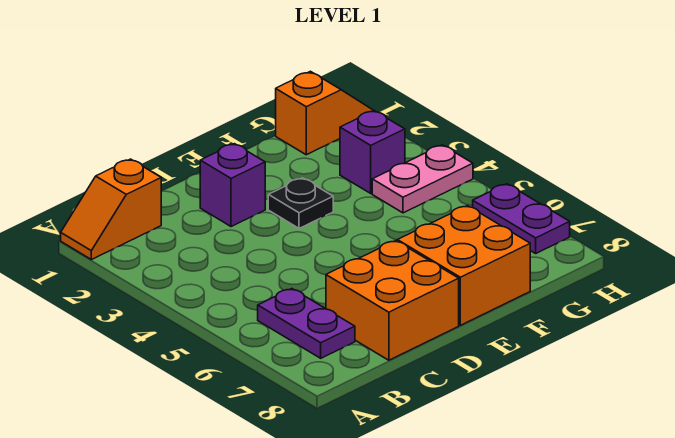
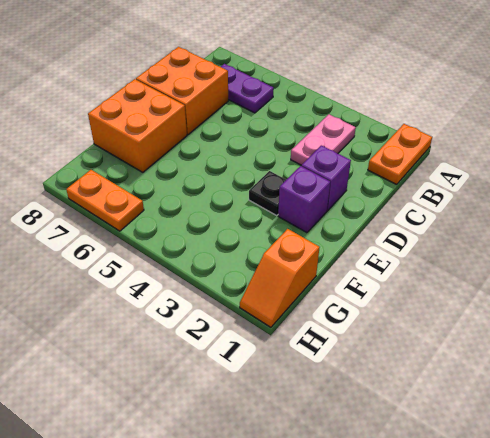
orange slope A1:B1 level 1 top B -> orange plate A1:B1 level 1
purple brick G3 level 1 -> purple brick E2 level 1
pink plate G4:H4 level 1 -> pink plate B3:C3 level 1
purple plate H6:H7 level 1 -> orange plate H6:H7 level 1

